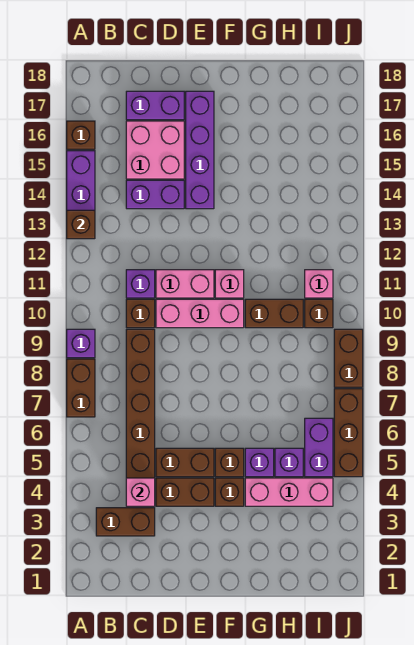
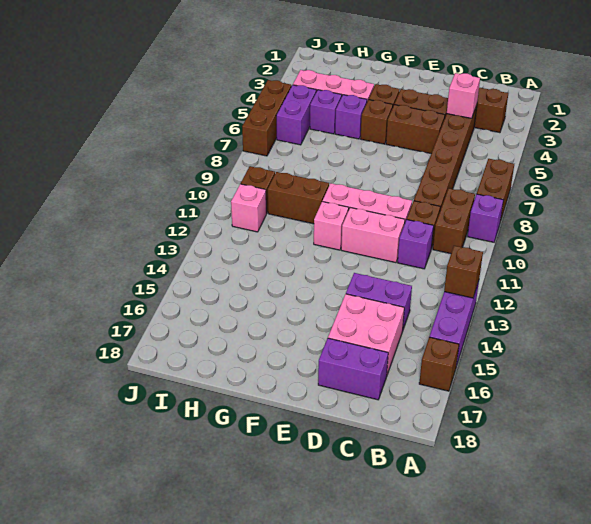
purple brick E14:E17 level 1 -> none
brown brick J8:J9 level 1 -> brown brick B9:B10 level 1

